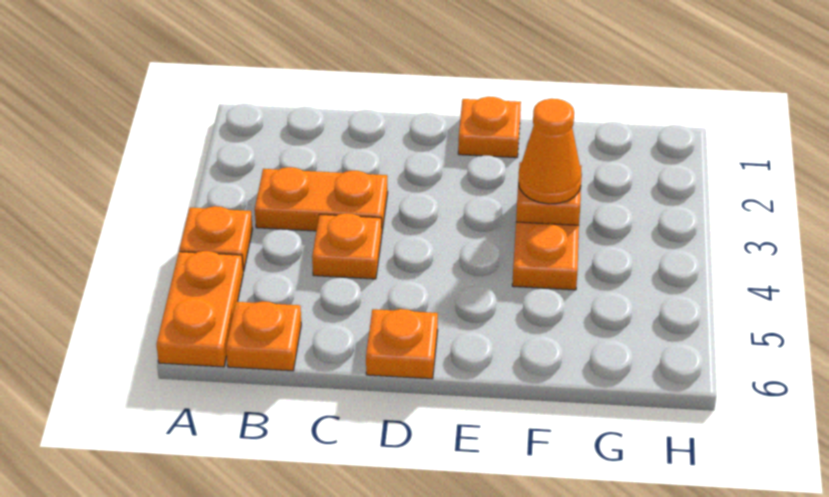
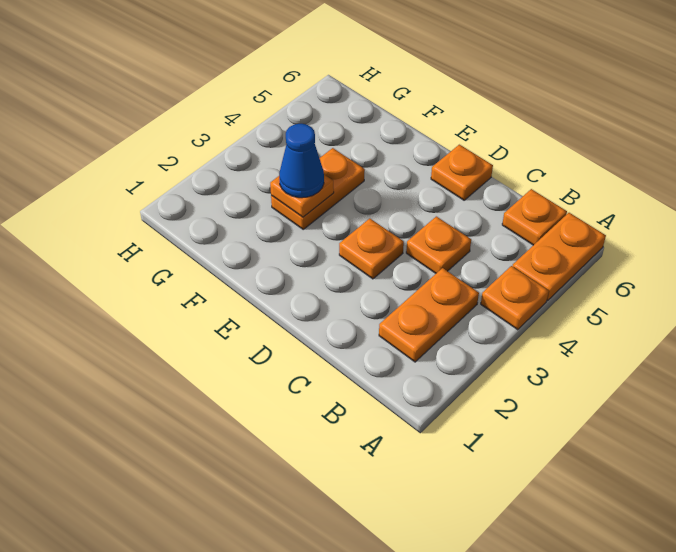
orange plate B3:C3 level 1 -> orange plate B2:B3 level 1
orange plate E1 level 1 -> orange plate D3 level 1
orange cone F3 level 3 -> blue cone F3 level 3

